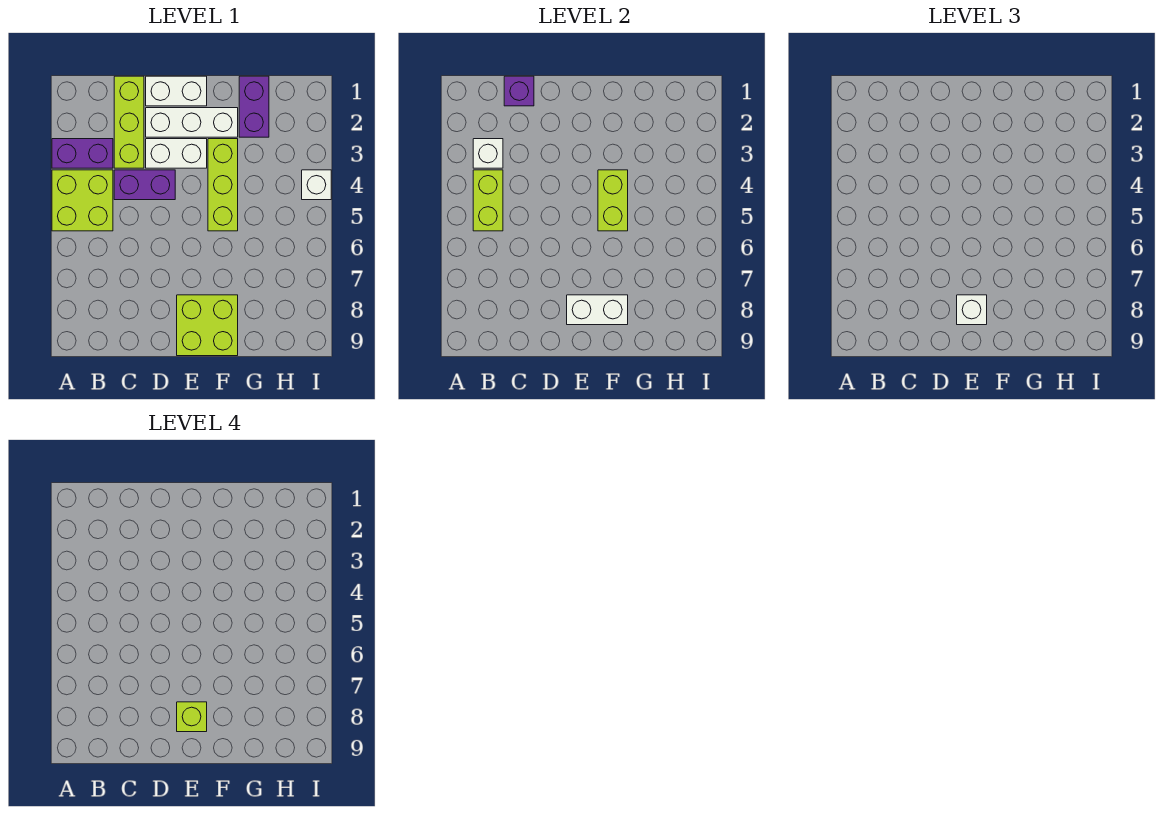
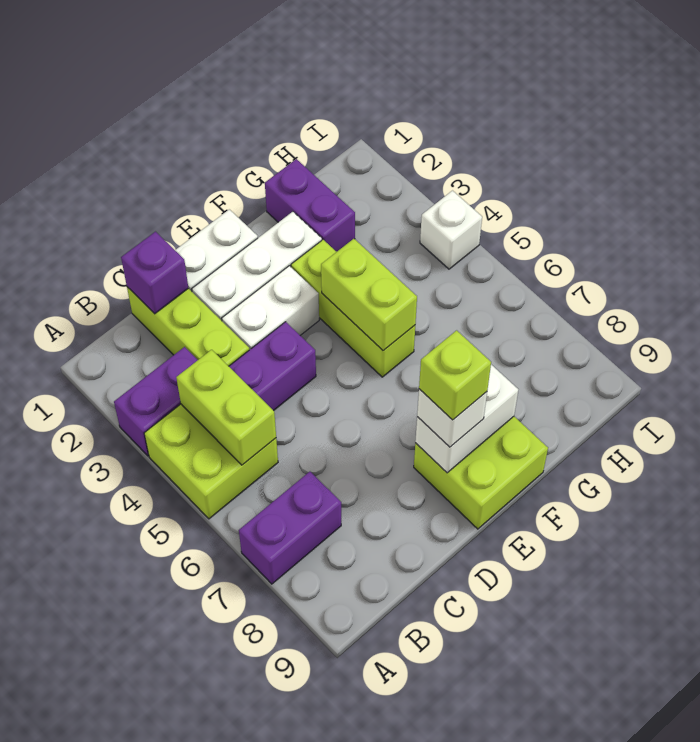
none -> purple brick A7:B7 level 1
white brick B3 level 2 -> none

